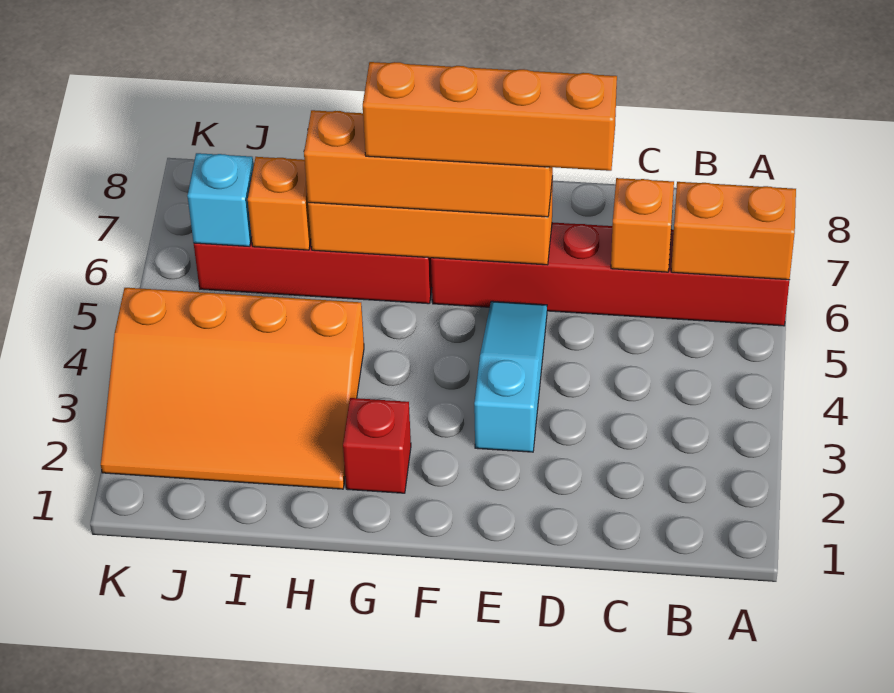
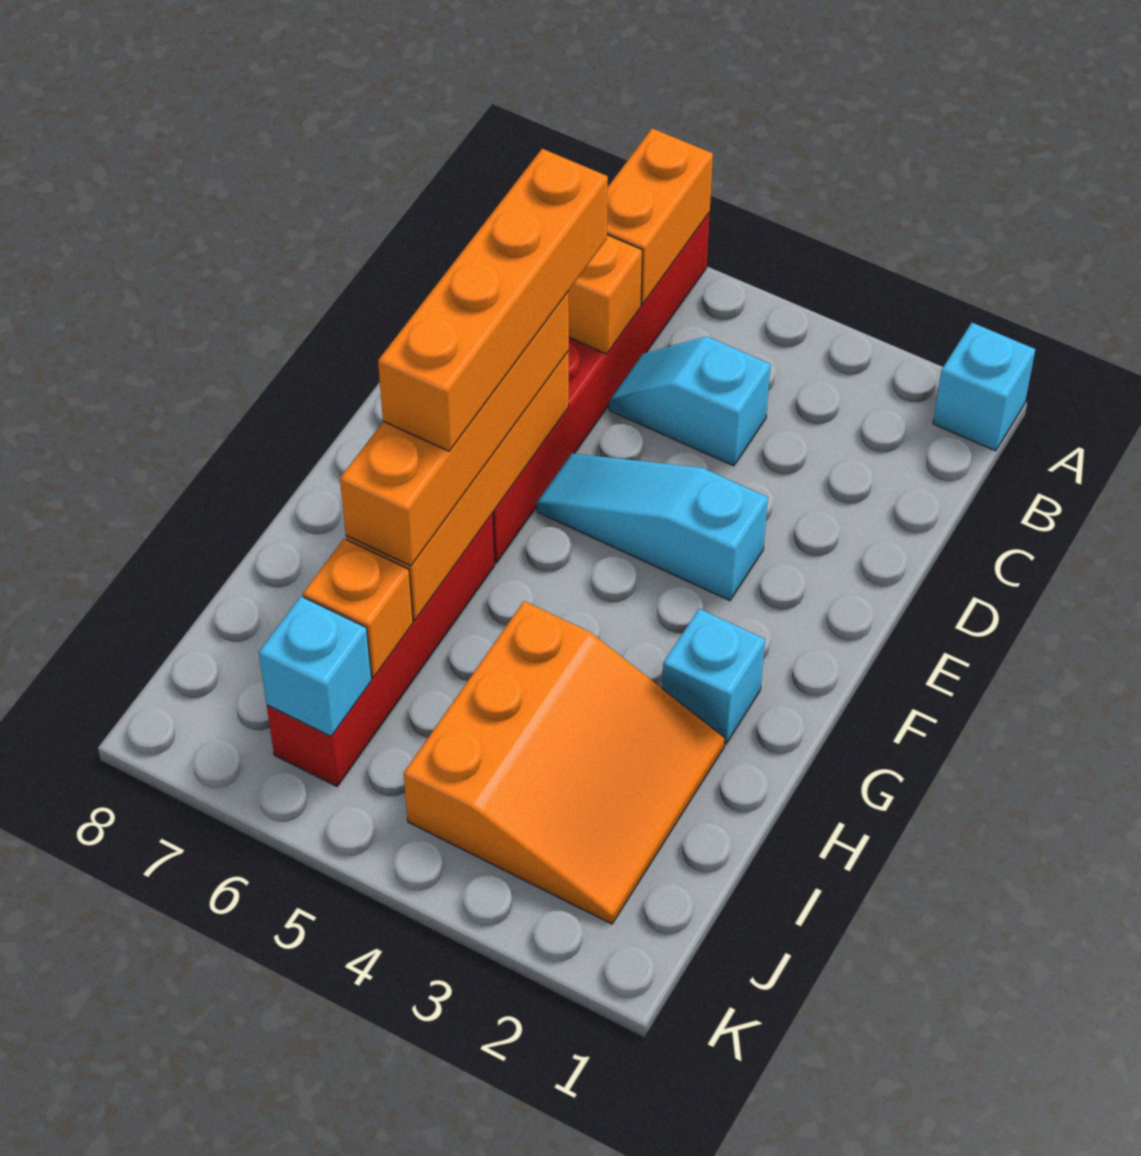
none -> cyan brick A1 level 1
none -> cyan slope C4:C5 level 1 top 4
red brick G2 level 1 -> cyan brick G2 level 1
orange slope H2:K4 level 1 top 4 -> orange slope H2:J4 level 1 top 4

